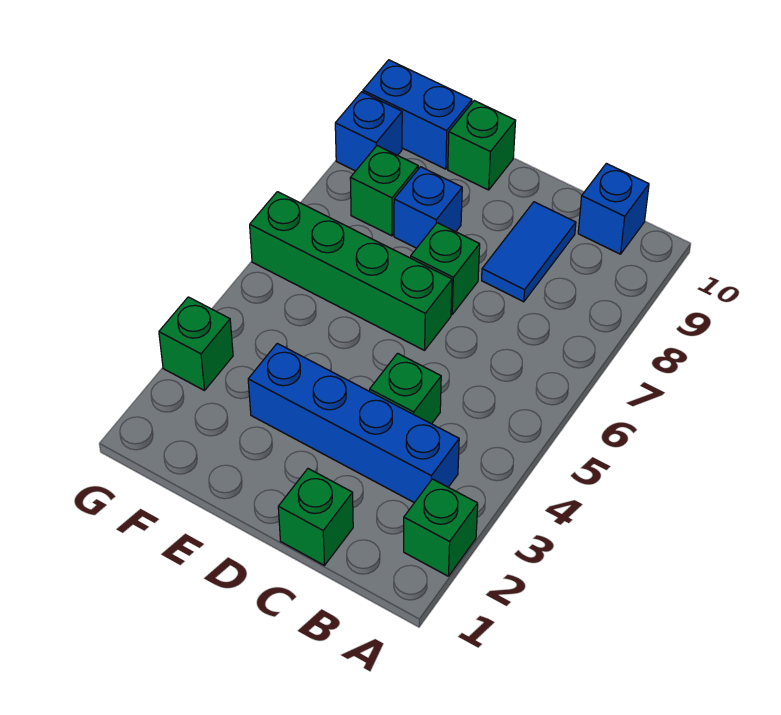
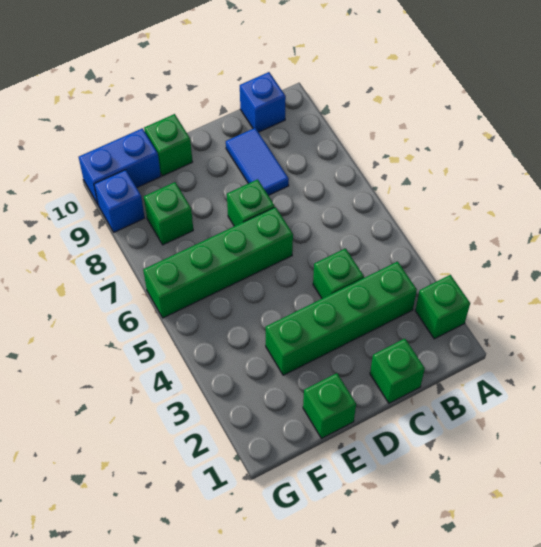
blue brick B3:E3 level 1 -> green brick B3:E3 level 1
blue brick E8 level 1 -> none
green brick G3 level 1 -> green brick E1 level 1

